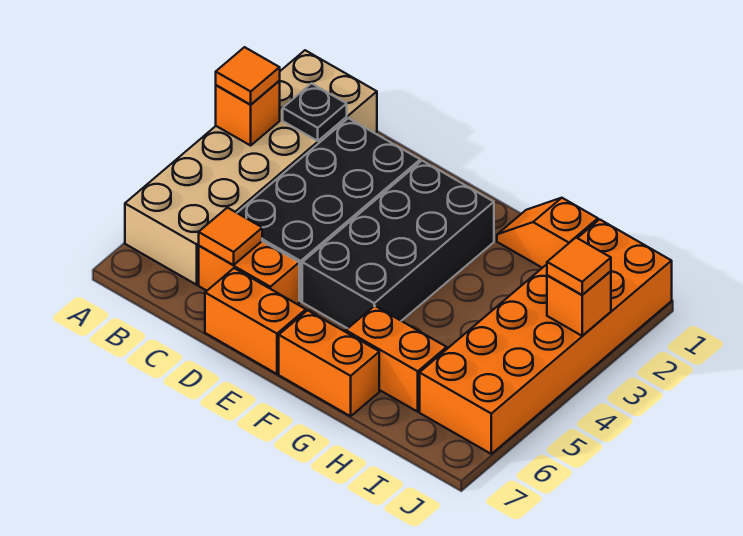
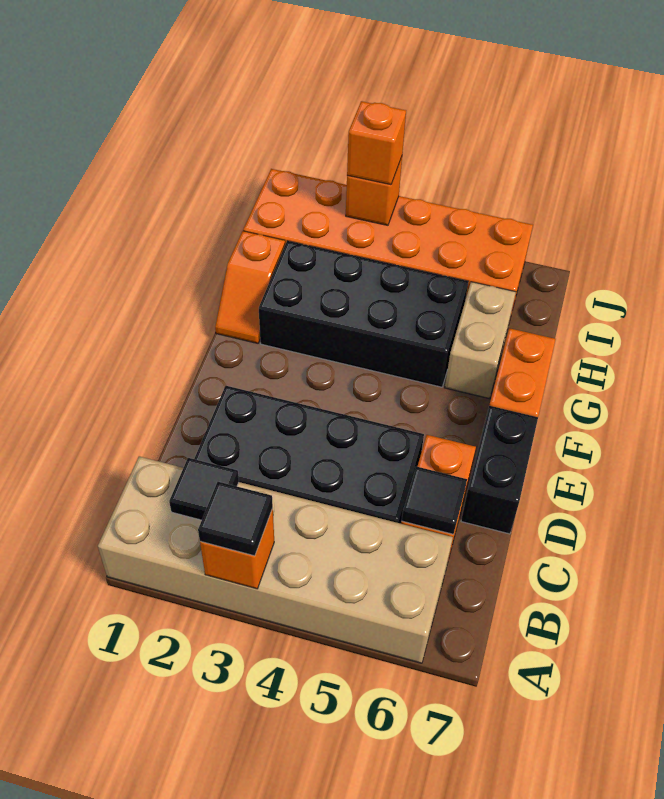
orange tile A3 level 3 -> black tile A3 level 3
black plate B2 level 2 -> black tile B2 level 2
orange tile C6 level 2 -> black tile C6 level 2
orange brick D7:E7 level 1 -> black brick D7:E7 level 1
black brick E2:F5 level 1 -> black brick G2:H5 level 1
orange brick G6:H6 level 1 -> tan brick G6:H6 level 1
orange tile J3 level 3 -> orange brick J3 level 3

